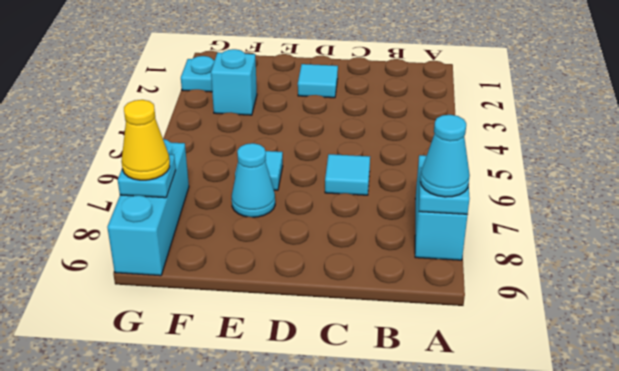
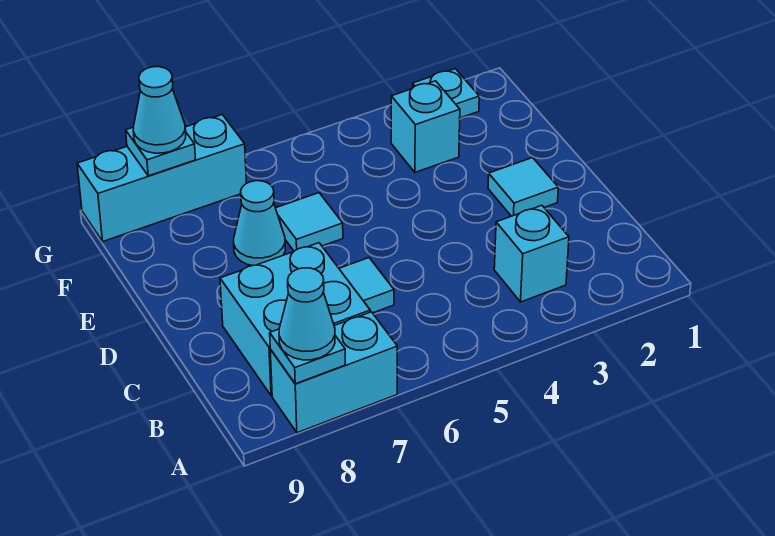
none -> cyan brick B3 level 1
none -> cyan brick B7:C8 level 1
yellow cone G8 level 3 -> cyan cone G8 level 3

